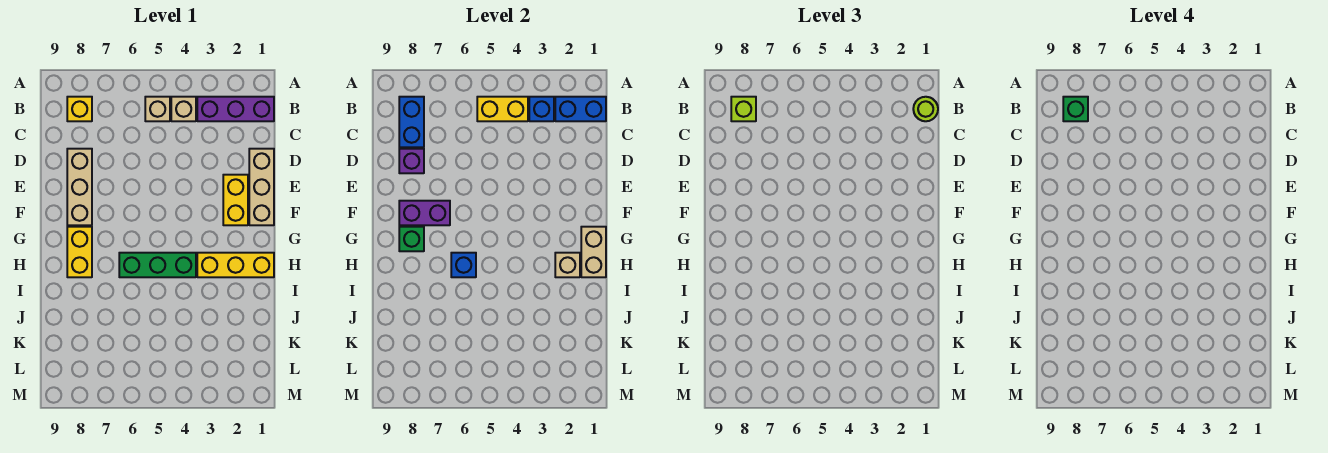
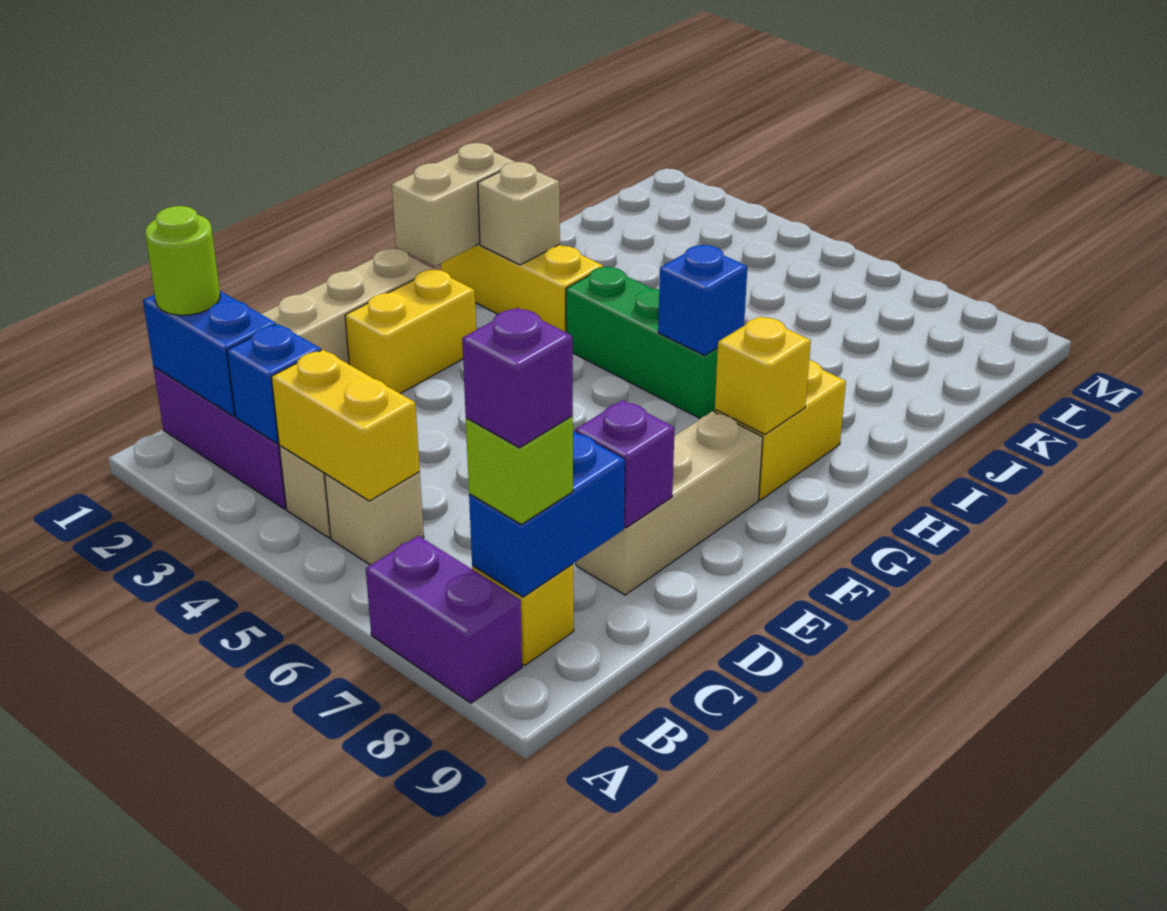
green brick B8 level 4 -> purple brick B8 level 4
purple brick F7:F8 level 2 -> purple brick A7:A8 level 1
green brick G8 level 2 -> yellow brick G8 level 2

